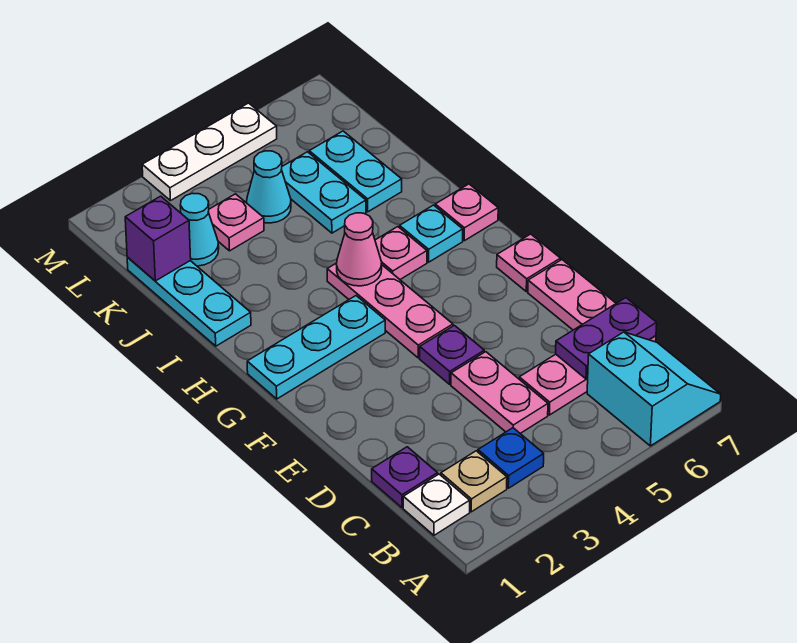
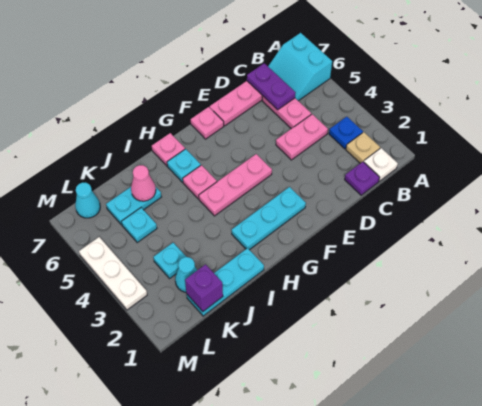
cyan slope A6:B7 level 1 top 6 -> cyan slope A6:B7 level 1 top A
purple plate E4 level 1 -> none
cyan plate G1:G3 level 1 -> cyan plate F2:H2 level 1
pink cone H4 level 2 -> pink cone J6 level 2
cyan plate J5:K5 level 1 -> cyan plate K5 level 1
pink plate K3 level 1 -> cyan plate K3 level 1
cyan cone K4 level 1 -> cyan cone L7 level 1

